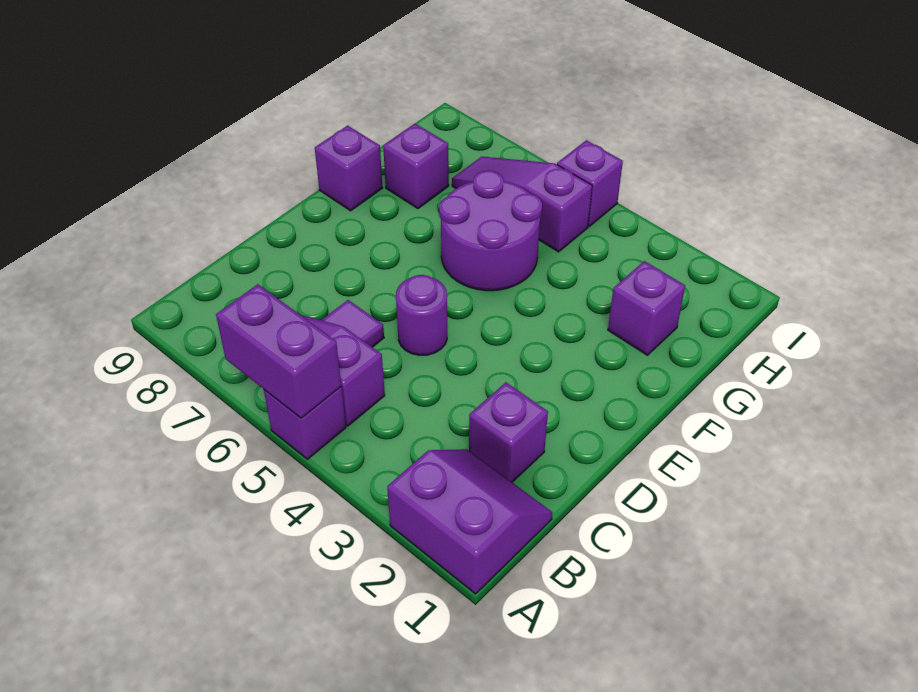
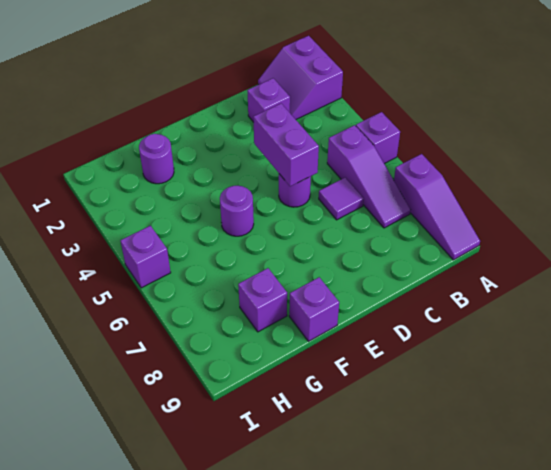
purple brick A5:A6 level 2 -> purple brick D4:D5 level 2
purple round brick F5:G6 level 1 -> purple round brick F5 level 1
purple brick G2 level 1 -> purple round brick G2 level 1
purple slope H5:H7 level 1 top 5 -> purple slope A7:A9 level 1 top 7

